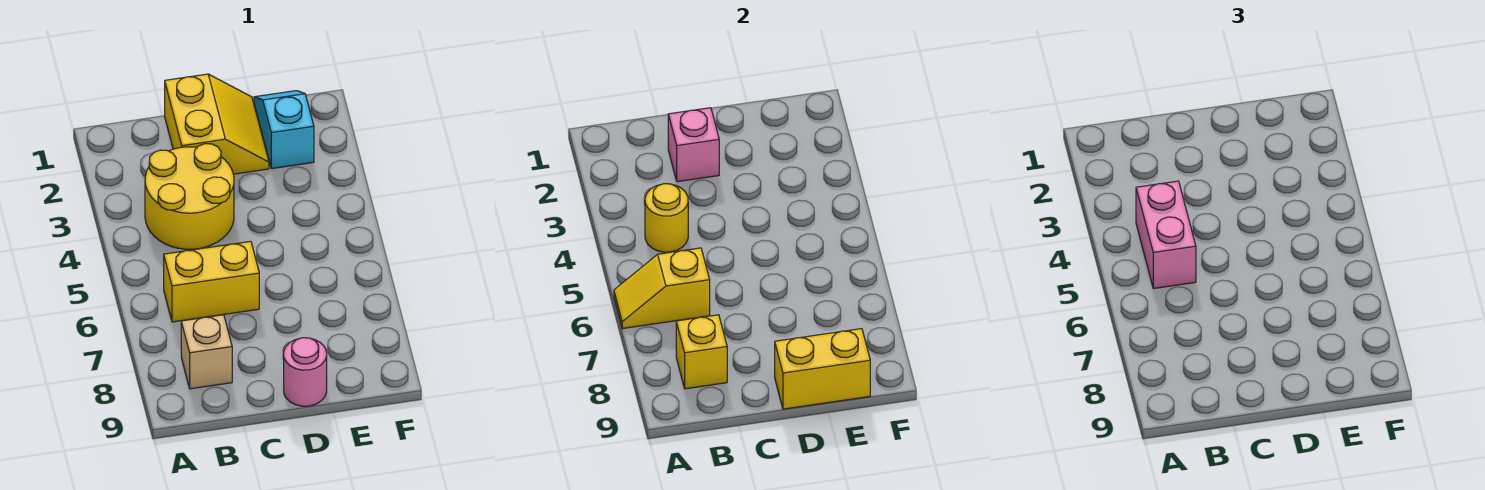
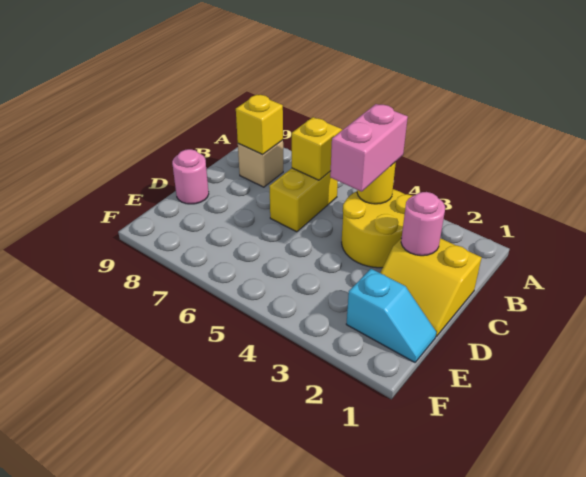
pink brick B4:B5 level 3 -> pink brick B4:C4 level 3
pink brick C2 level 2 -> pink round brick C2 level 2
yellow brick D9:E9 level 2 -> none

